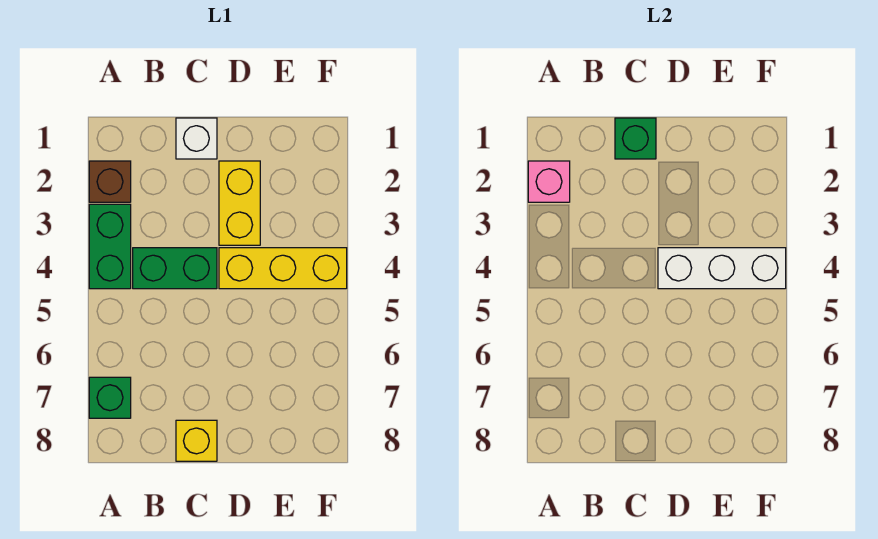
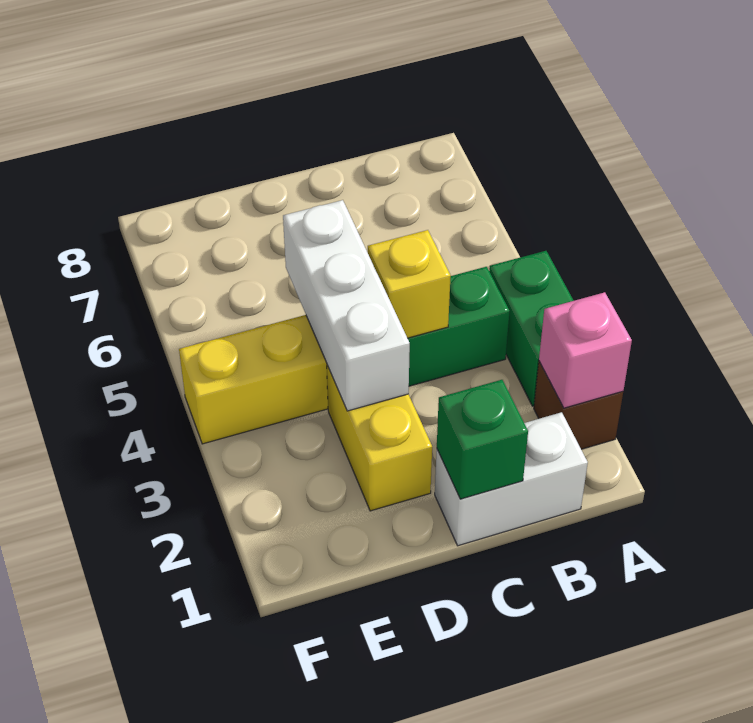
green brick A7 level 1 -> none
white brick C1 level 1 -> white brick B1:C1 level 1
yellow brick C8 level 1 -> yellow brick C4 level 2
white brick D4:F4 level 2 -> white brick D3:D5 level 2

